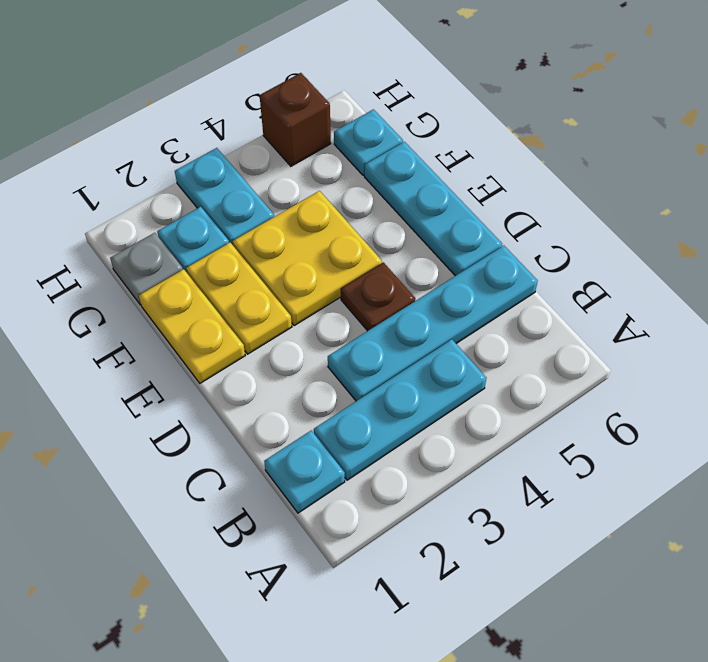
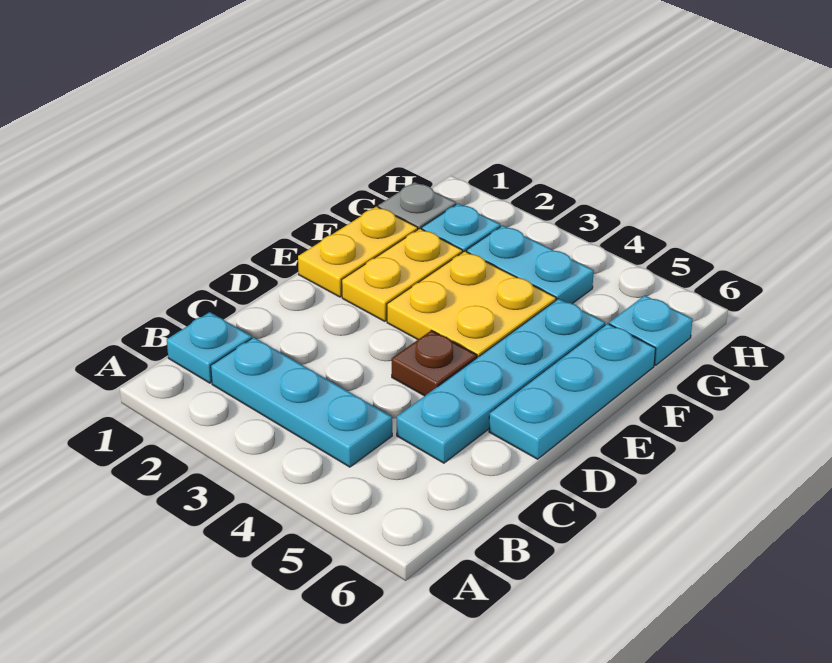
cyan plate C3:C6 level 1 -> cyan plate C5:F5 level 1
cyan plate G3:H3 level 1 -> cyan plate G3:G4 level 1
brown brick H5 level 1 -> none

